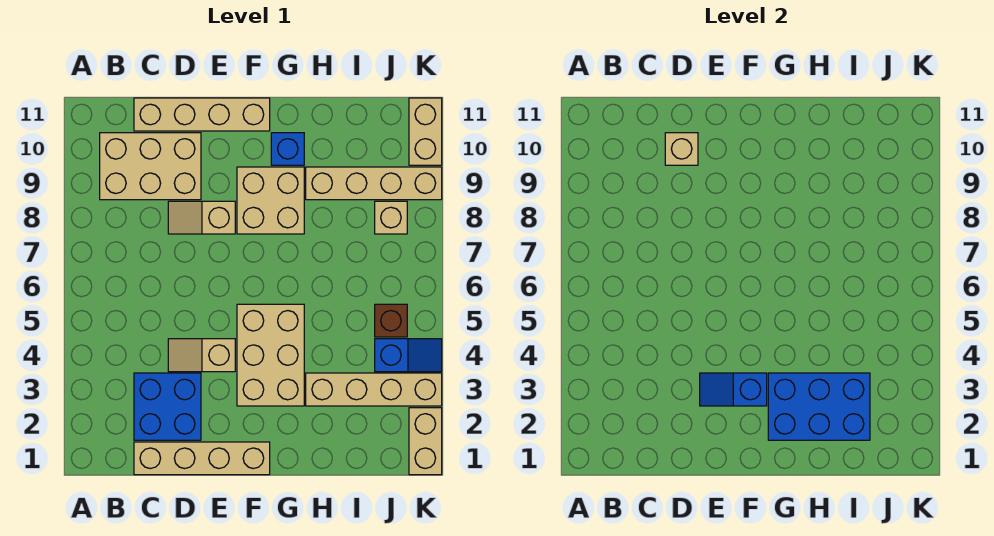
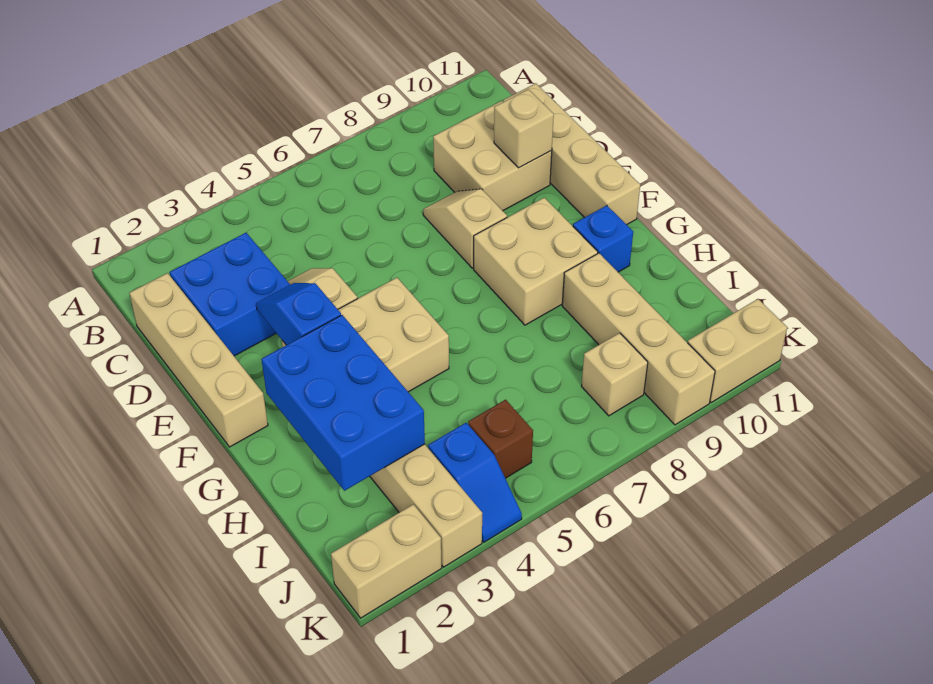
tan brick B9:D10 level 1 -> tan brick C9:D10 level 1

